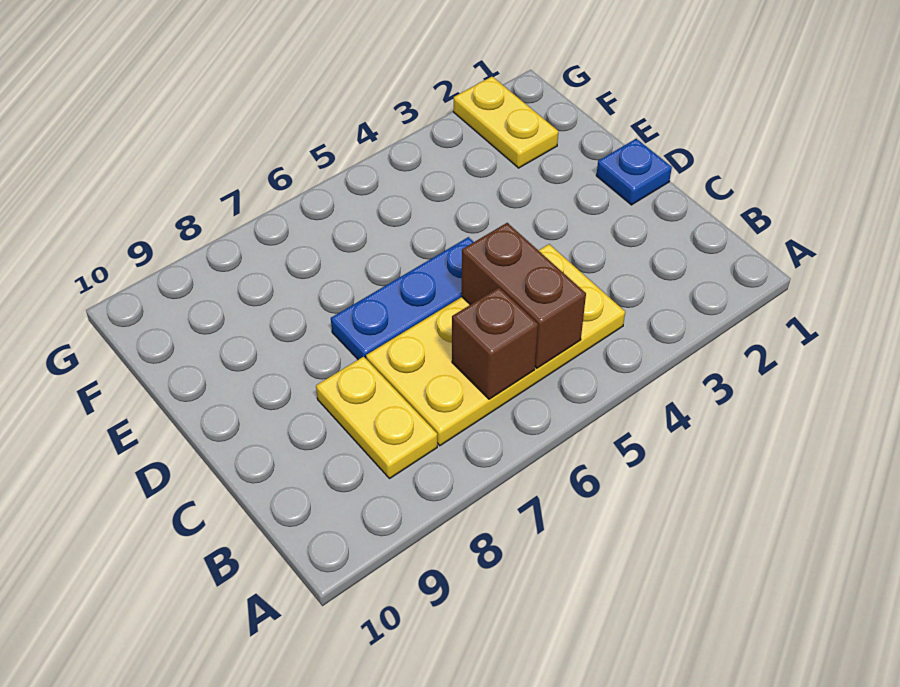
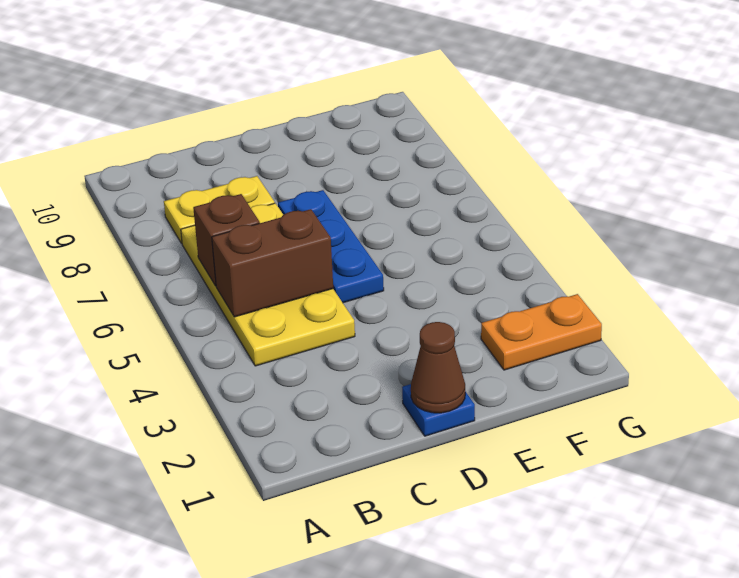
none -> brown cone D1 level 2
yellow plate F2:G2 level 1 -> orange plate F2:G2 level 1

